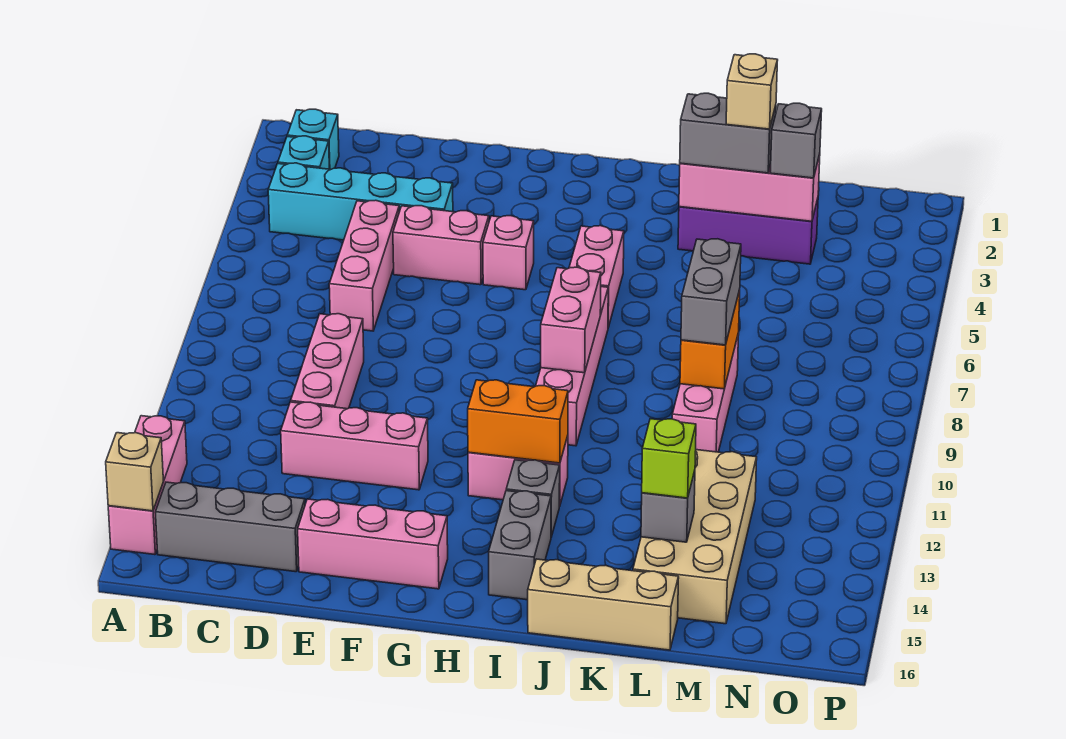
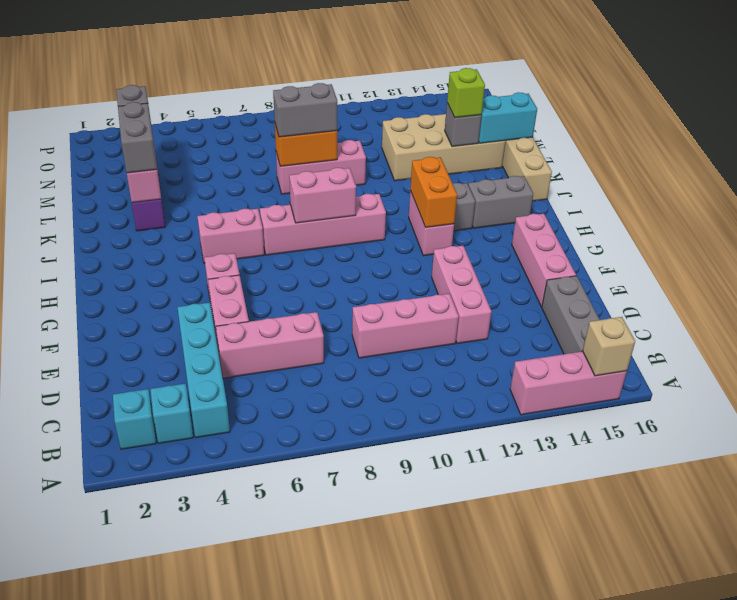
tan brick L3 level 4 -> none
none -> cyan brick L15:L16 level 2

